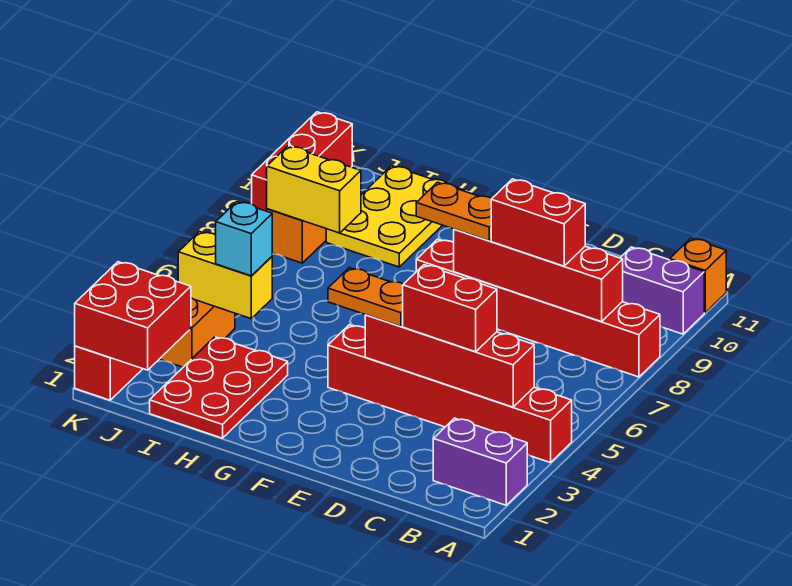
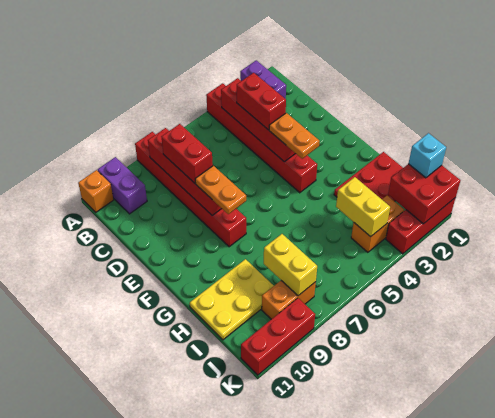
cyan brick I4 level 3 -> cyan brick J1 level 3

